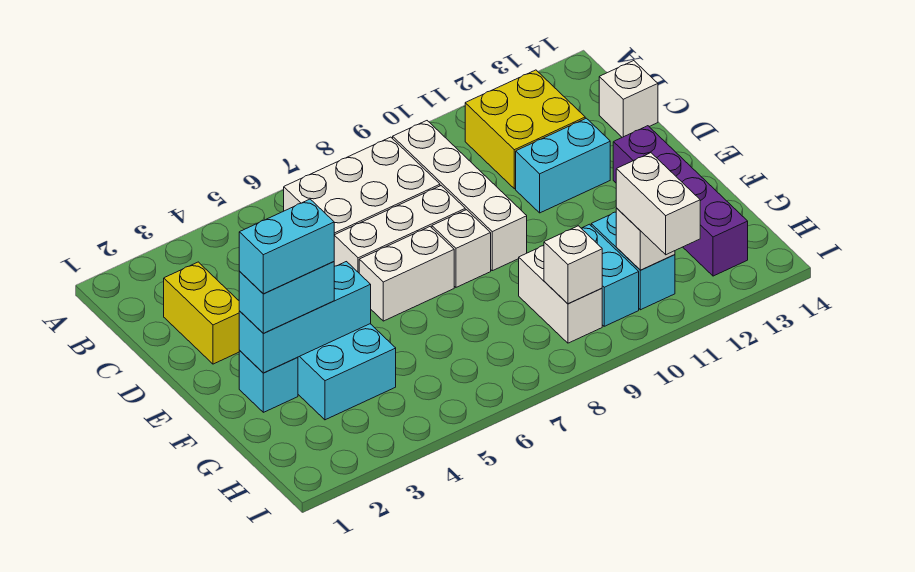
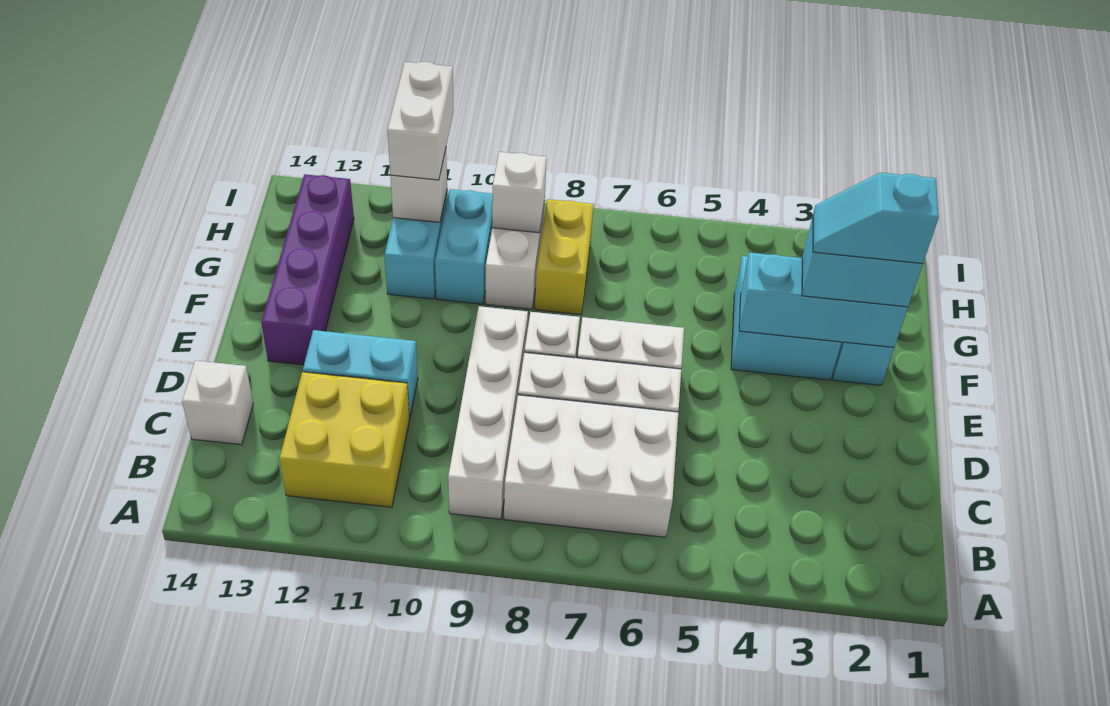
yellow brick C2:D2 level 1 -> yellow brick G8:H8 level 1
cyan brick F2:F3 level 4 -> cyan slope F2:F3 level 4 top 2

